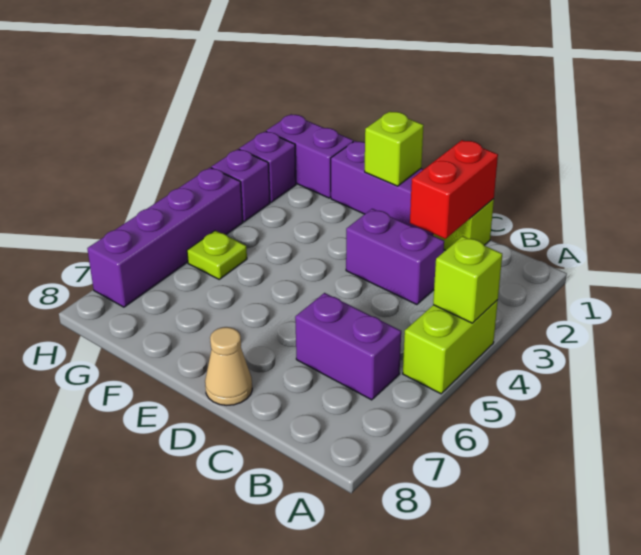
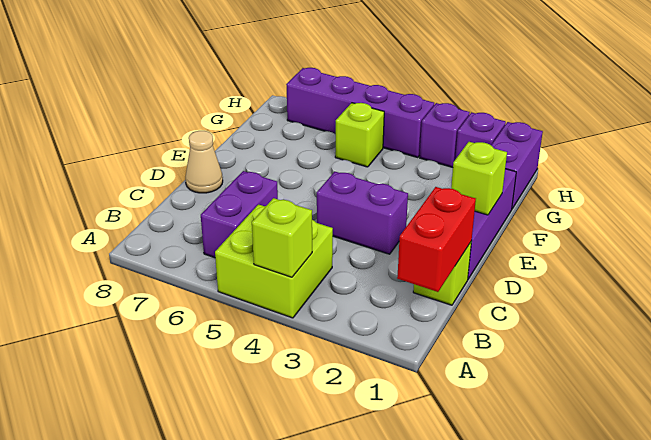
lime brick A4:A5 level 1 -> lime brick A4:B5 level 1
red brick C1:C2 level 2 -> red brick B1:C1 level 2
purple brick C3:D3 level 1 -> purple brick D3:D4 level 1
lime plate G5 level 1 -> lime brick G5 level 1

